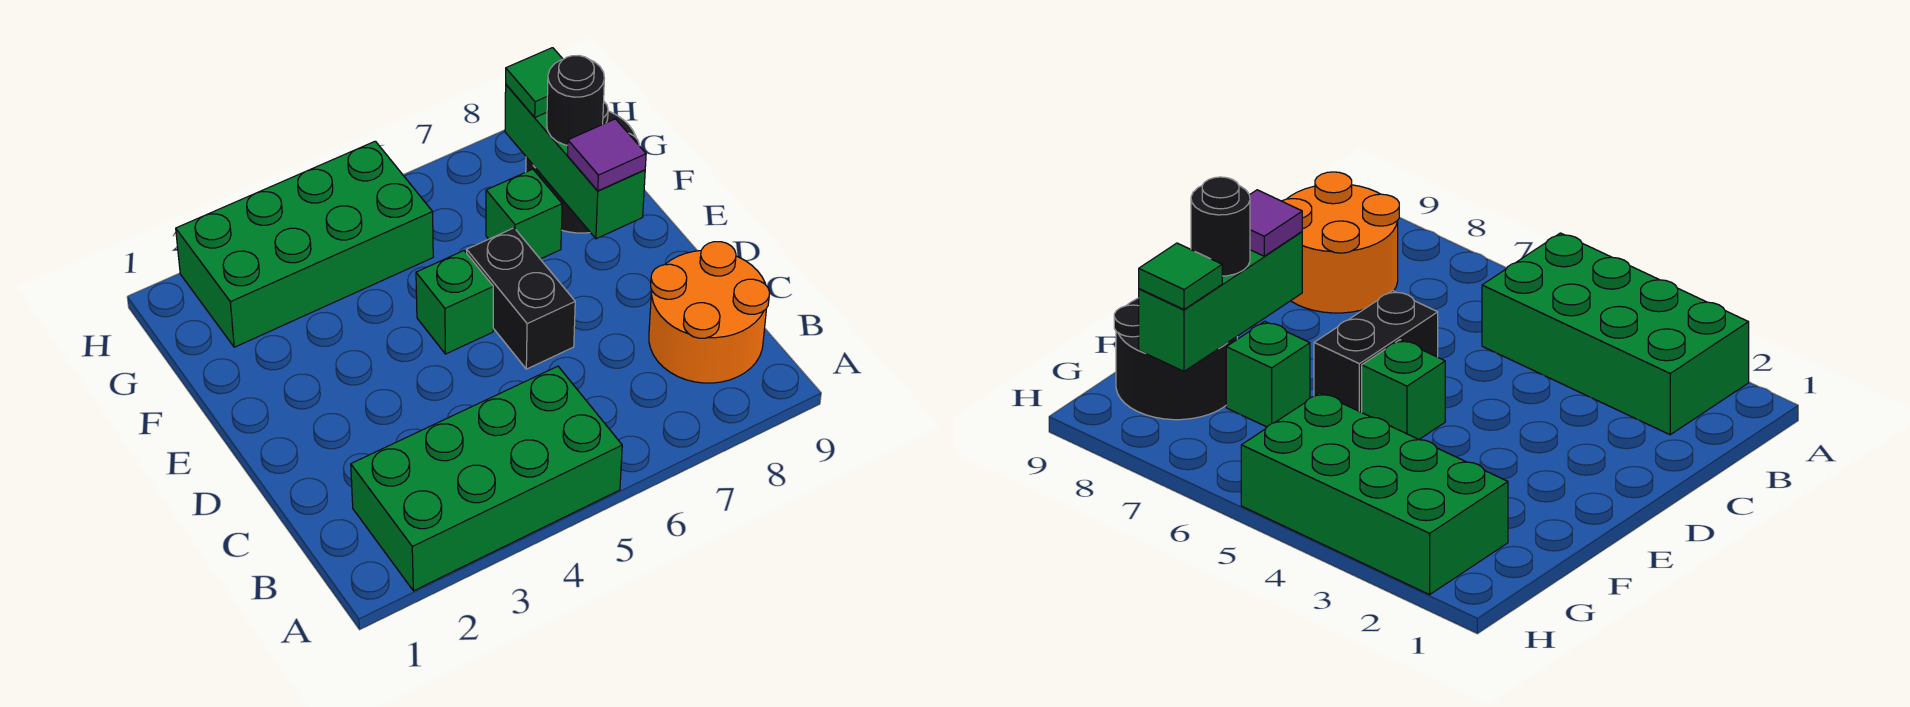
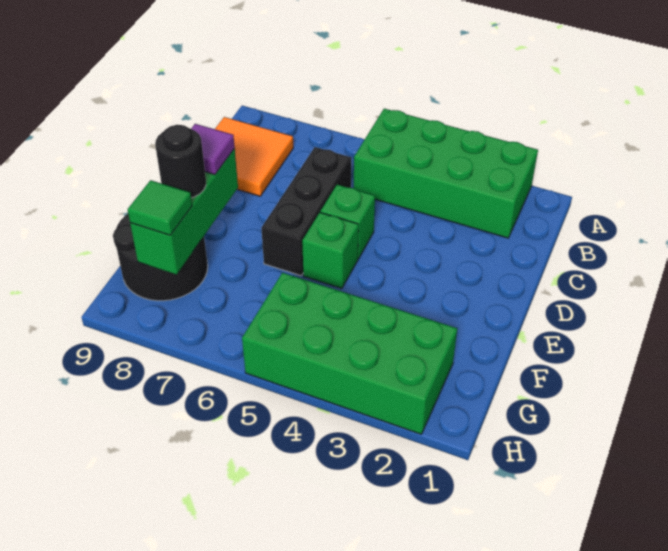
orange round brick B8:C9 level 1 -> orange tile B8:C9 level 1
black brick D6:E6 level 1 -> black brick C6:E6 level 1
green brick F7 level 1 -> green brick D5 level 1

